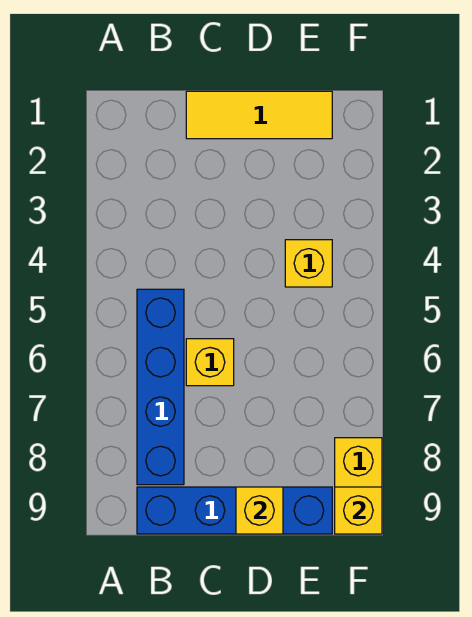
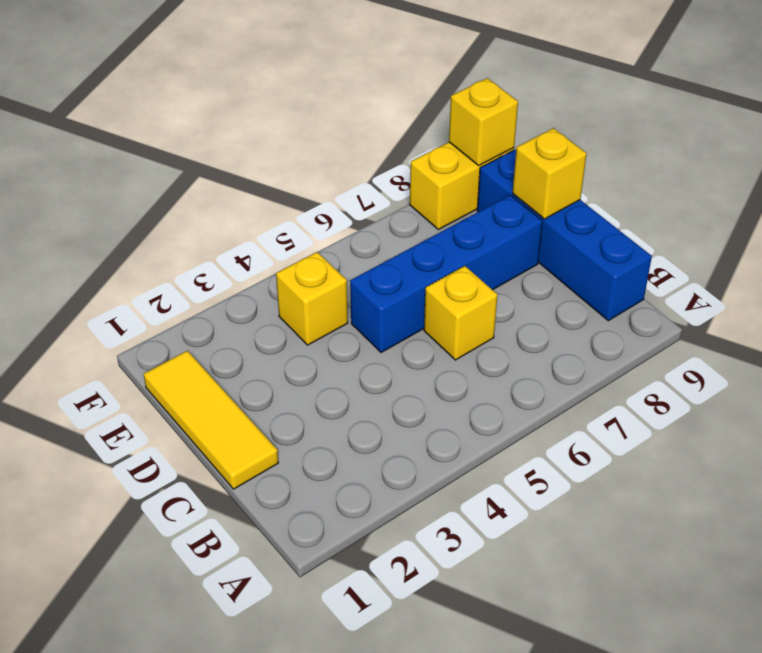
blue brick B5:B8 level 1 -> blue brick D5:D8 level 1

